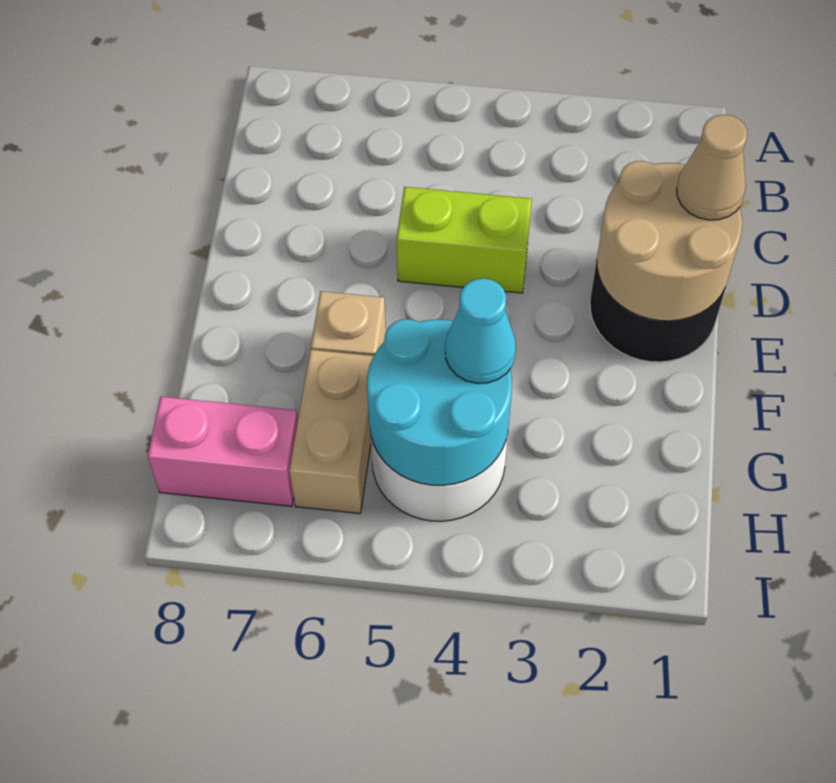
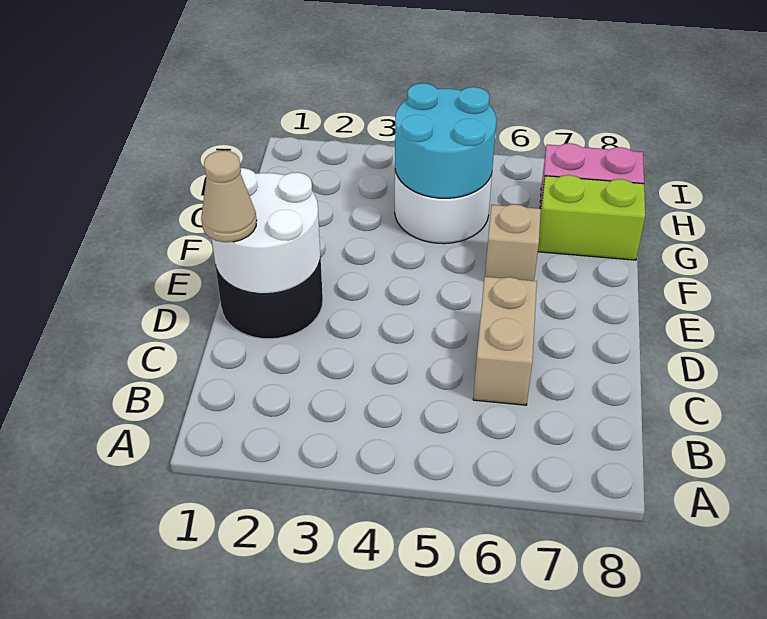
tan round brick D1:E2 level 2 -> white round brick D1:E2 level 2
lime brick D4:D5 level 1 -> lime brick G7:G8 level 1
cyan cone G4 level 3 -> none
tan brick G6:H6 level 1 -> tan brick C6:D6 level 1

